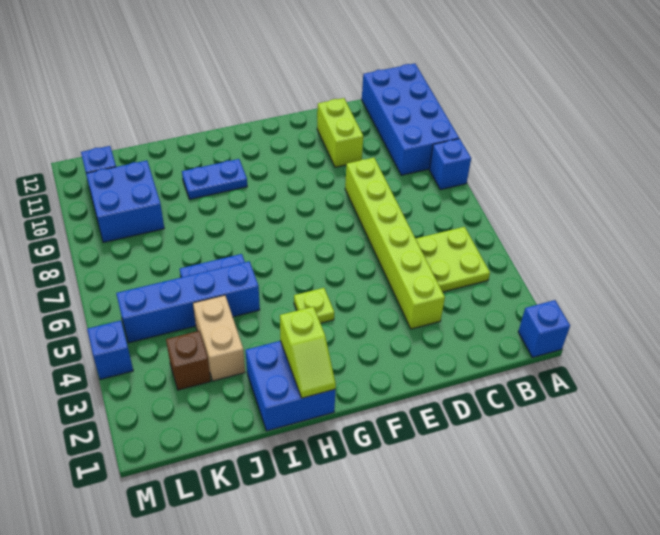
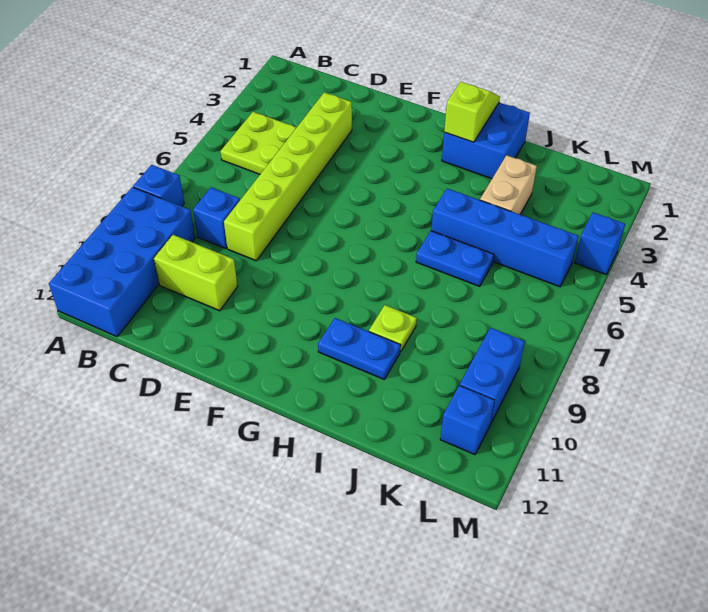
blue brick A1 level 1 -> blue brick C8 level 1
lime brick D10:D11 level 1 -> lime brick C10:D10 level 1
lime plate G4 level 1 -> lime plate I9 level 1
brown brick K3 level 1 -> none
blue brick K9:L10 level 1 -> blue brick L9:L10 level 1

